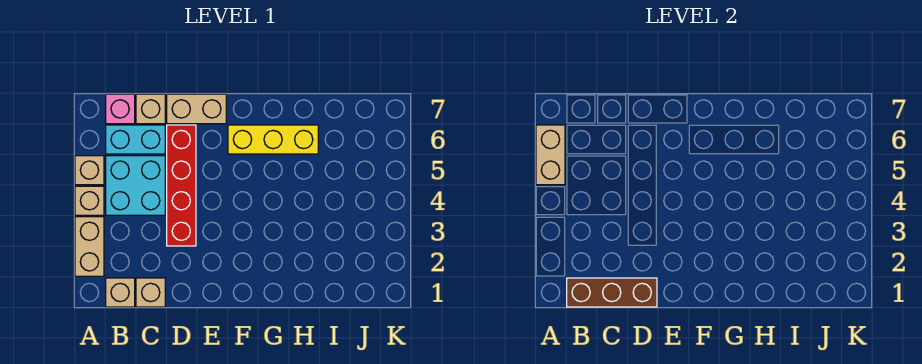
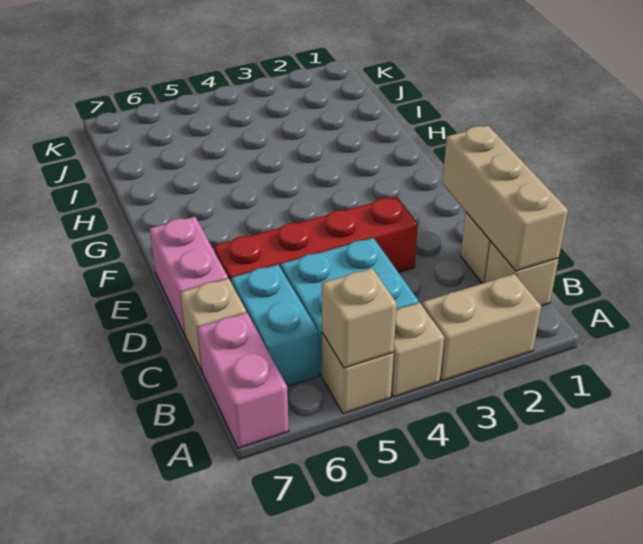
tan brick A5:A6 level 2 -> tan brick A5 level 2
brown brick B1:D1 level 2 -> tan brick B1:D1 level 2
pink brick B7 level 1 -> pink brick A7:B7 level 1
tan brick D7:E7 level 1 -> pink brick D7:E7 level 1
yellow brick F6:H6 level 1 -> none

